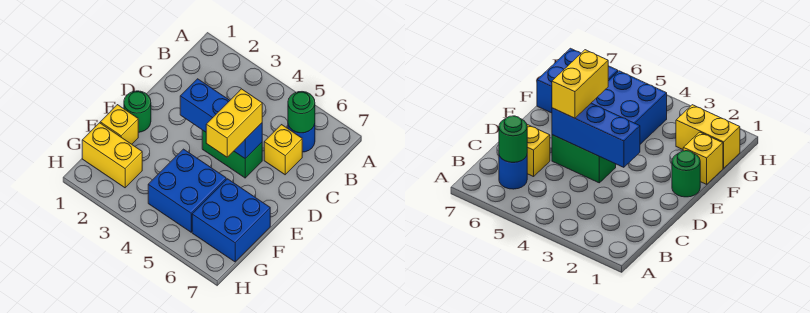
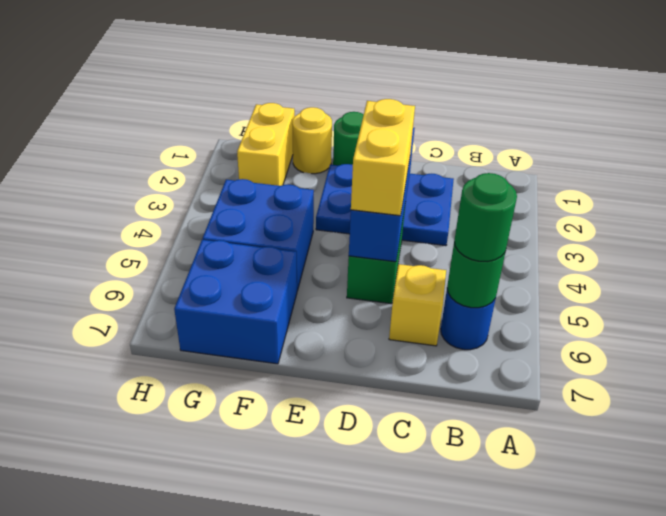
none -> green round brick B6 level 3
none -> blue plate C2:E3 level 1
yellow brick D5:E5 level 3 -> yellow brick D4:D5 level 3
yellow brick F1 level 1 -> yellow round brick F1 level 1

